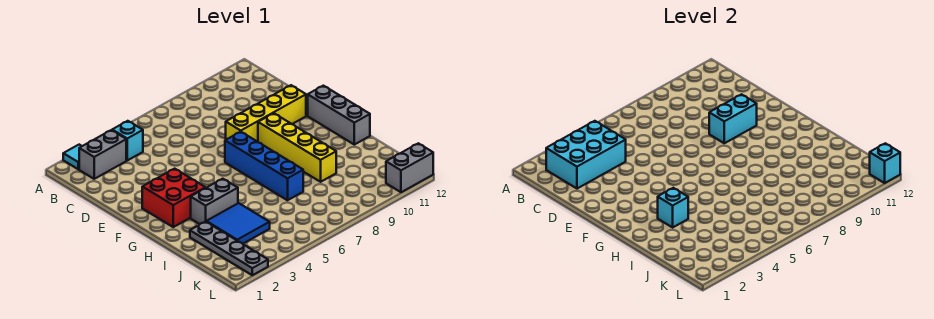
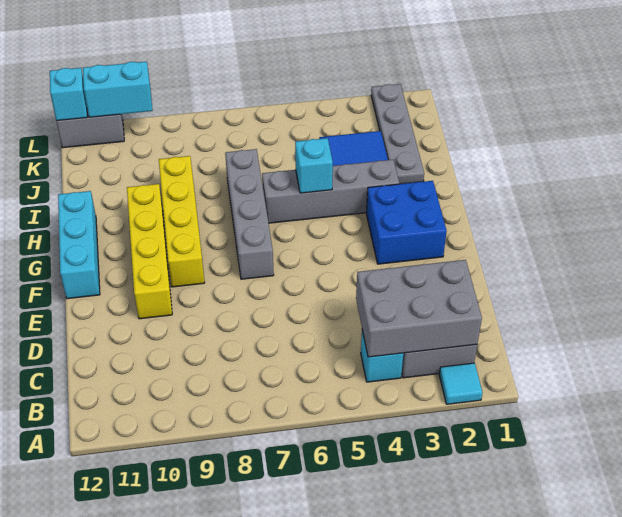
cyan brick B2:C4 level 2 -> grey brick B2:C4 level 2
yellow brick E8:E11 level 1 -> yellow brick E10:H10 level 1
cyan brick E9:E10 level 2 -> cyan brick L10:L11 level 2
red brick F2:G3 level 1 -> blue brick F2:G3 level 1
blue brick F7:I7 level 1 -> grey brick F7:I7 level 1
grey brick F12:H12 level 1 -> cyan brick F12:H12 level 1
grey brick H3:H4 level 1 -> grey brick H3:H6 level 1
cyan brick H3 level 2 -> cyan brick H5 level 2

